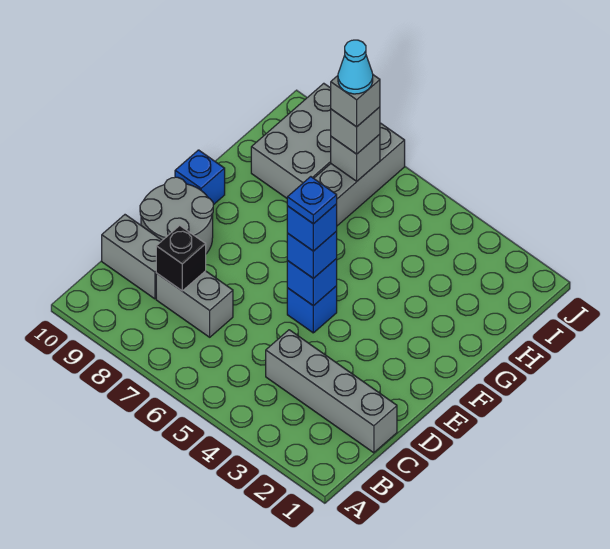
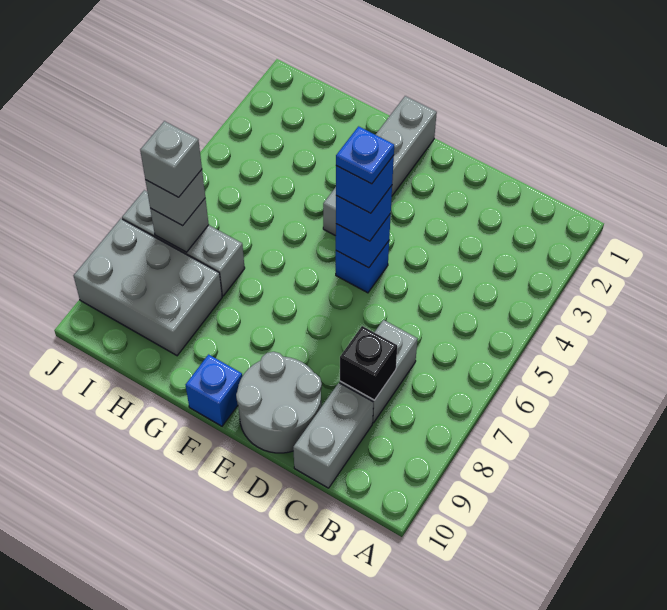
grey brick C1:C4 level 1 -> grey brick F1:F4 level 1
cyan cone I7 level 5 -> none

